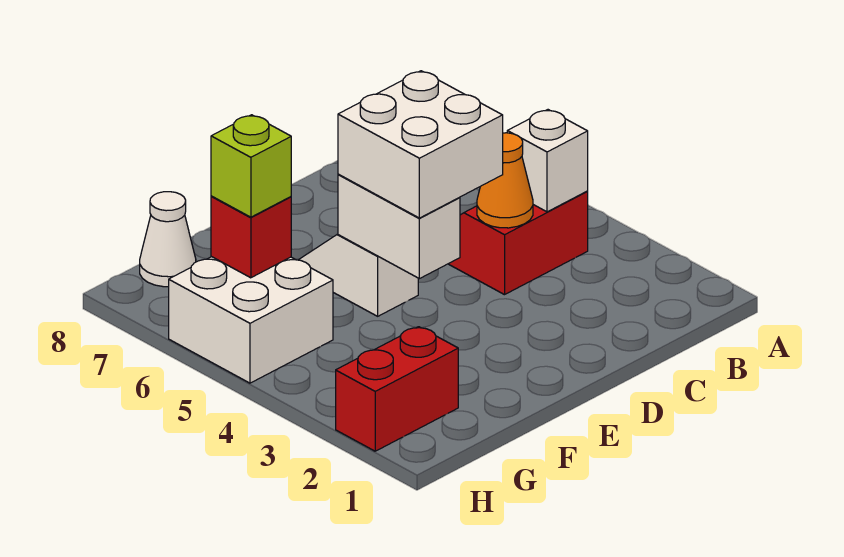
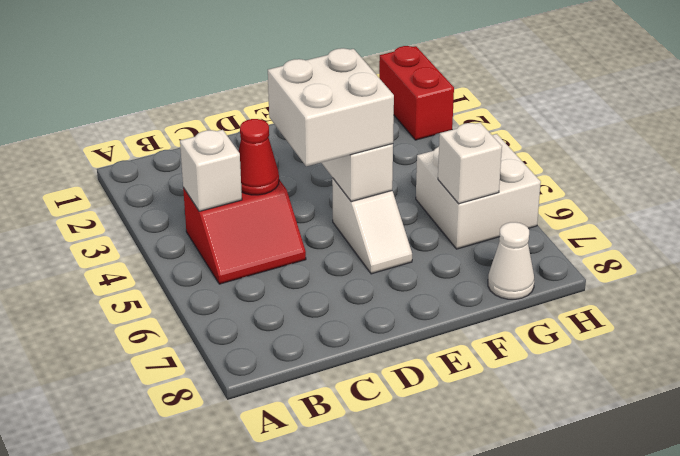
orange cone C4 level 2 -> red cone C4 level 2
red brick G2:H2 level 1 -> red brick H1:H2 level 1
red brick G6 level 2 -> white brick G6 level 2
lime brick G6 level 3 -> none

